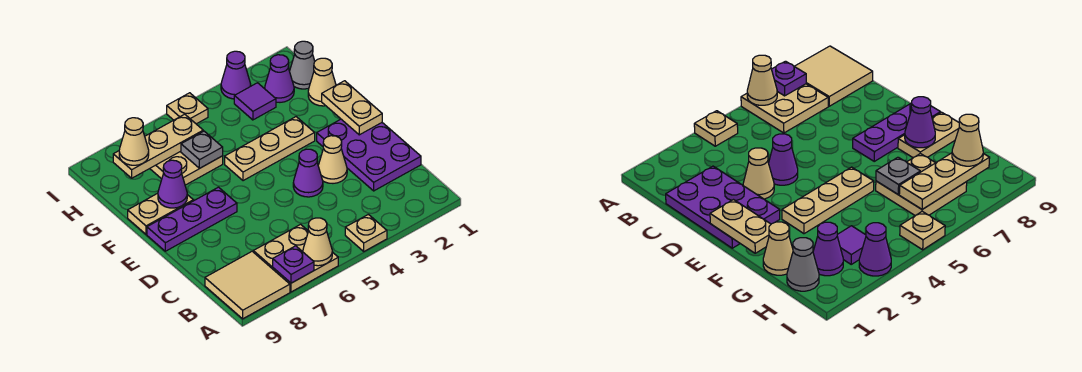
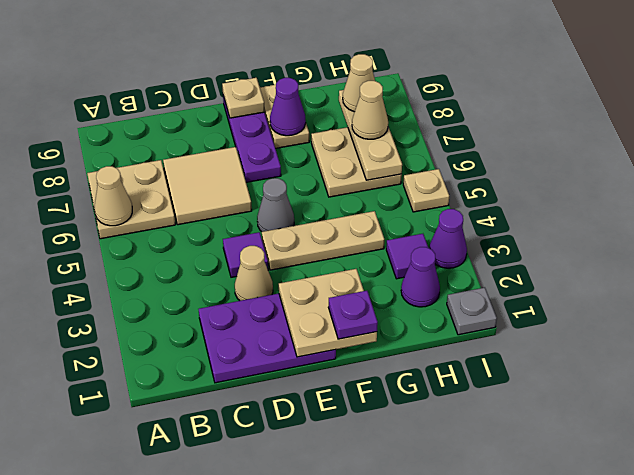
tan plate A4 level 1 -> tan plate E9 level 2
purple plate A7 level 2 -> purple plate F1 level 3
tan tile A8:B9 level 1 -> tan tile C6:D7 level 1
purple cone D4 level 1 -> purple tile D4 level 1
tan plate E1:F1 level 2 -> tan plate E1:F2 level 2
tan plate F3:F5 level 1 -> tan plate E4:G4 level 1
tan cone G1 level 1 -> tan cone H7 level 3
grey plate G6 level 2 -> grey plate I1 level 1
grey cone H1 level 1 -> grey cone E5 level 1

